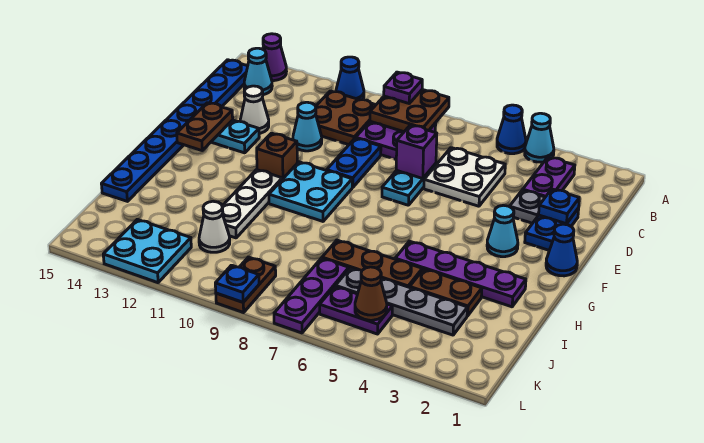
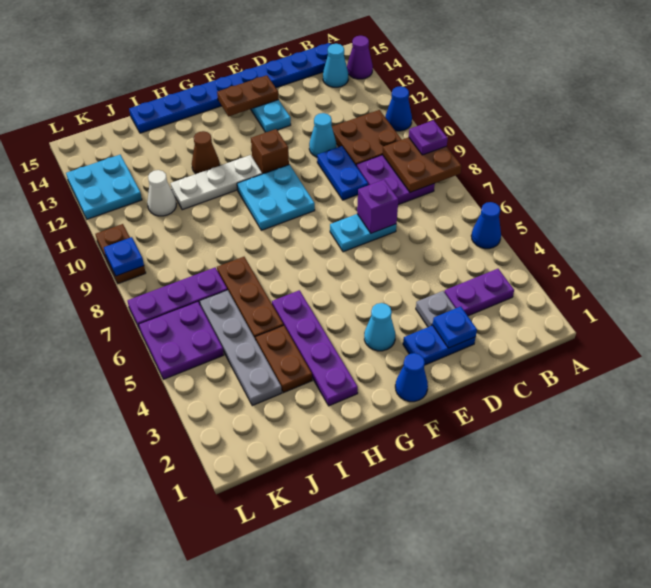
cyan cone A4 level 1 -> none
white plate C5:D6 level 1 -> none
blue plate D9:E9 level 1 -> blue plate D9:D10 level 1
white cone D13 level 1 -> none
purple plate K5:K6 level 1 -> purple plate K5:L6 level 1
brown cone K5 level 2 -> brown cone H12 level 1
brown plate K9:L9 level 1 -> brown plate L9:L10 level 1

